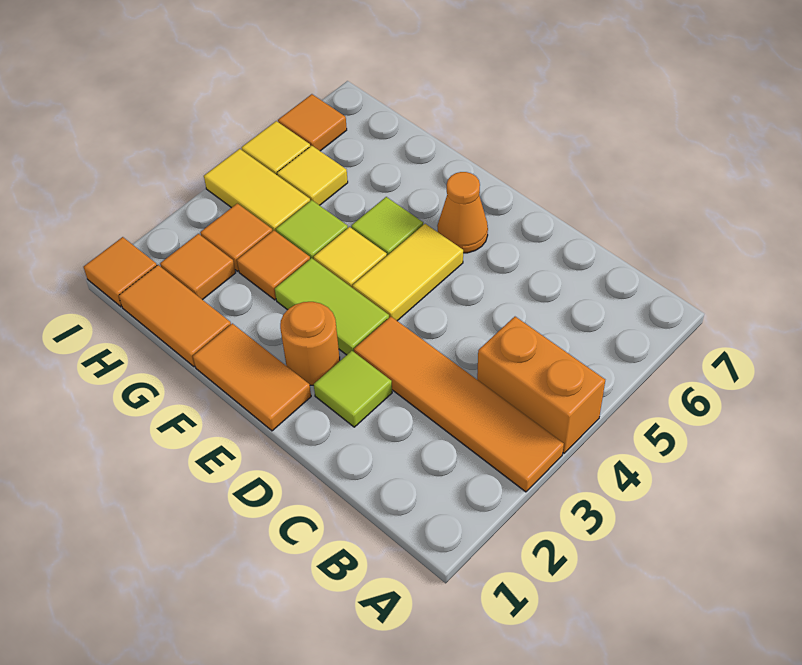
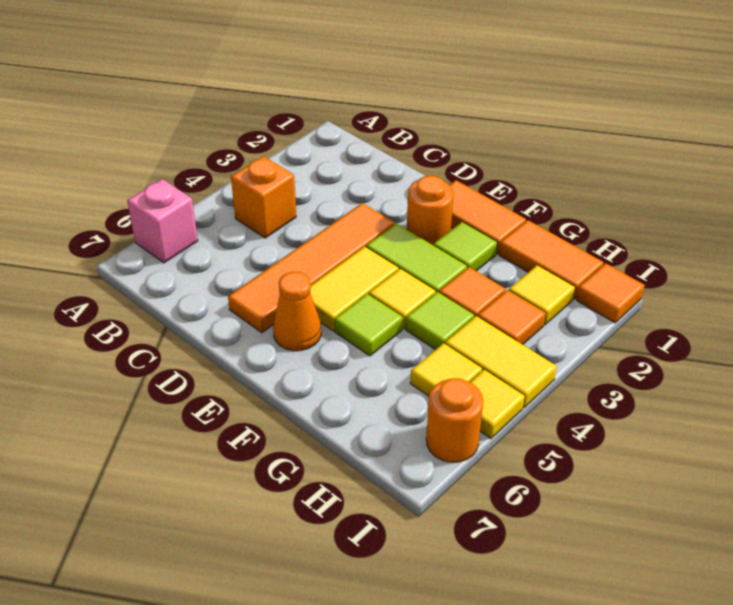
orange tile A3:D3 level 1 -> orange tile D3:D6 level 1
orange brick A4:B4 level 1 -> orange brick B4 level 1
none -> pink brick A6 level 1
lime tile D2 level 1 -> lime tile F2 level 1
orange tile H2 level 1 -> yellow tile H2 level 1
orange tile I6 level 1 -> orange round brick I6 level 1

